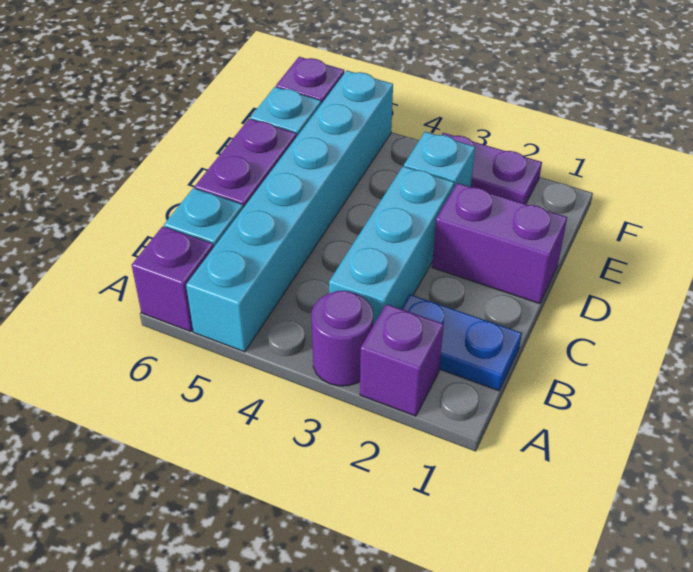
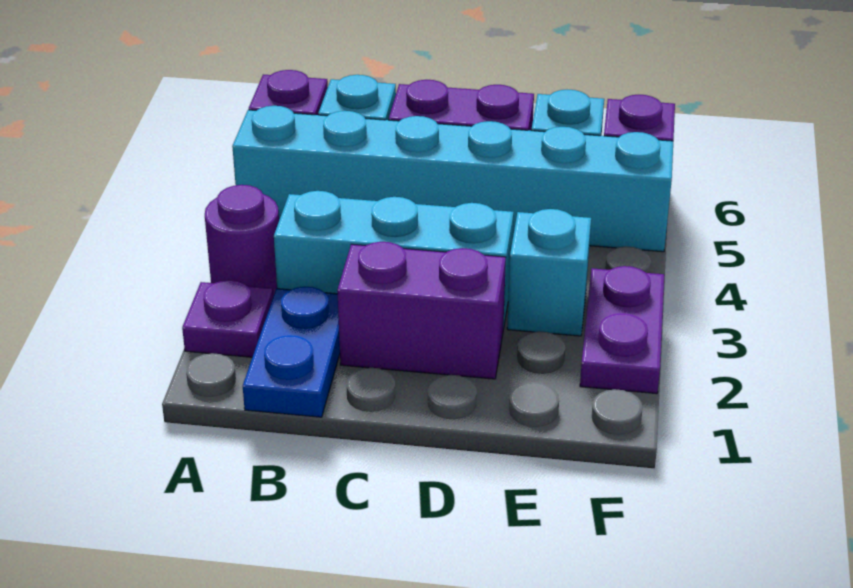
purple brick A2 level 1 -> purple plate A2 level 1
purple brick D1:D2 level 1 -> purple brick C2:D2 level 1

